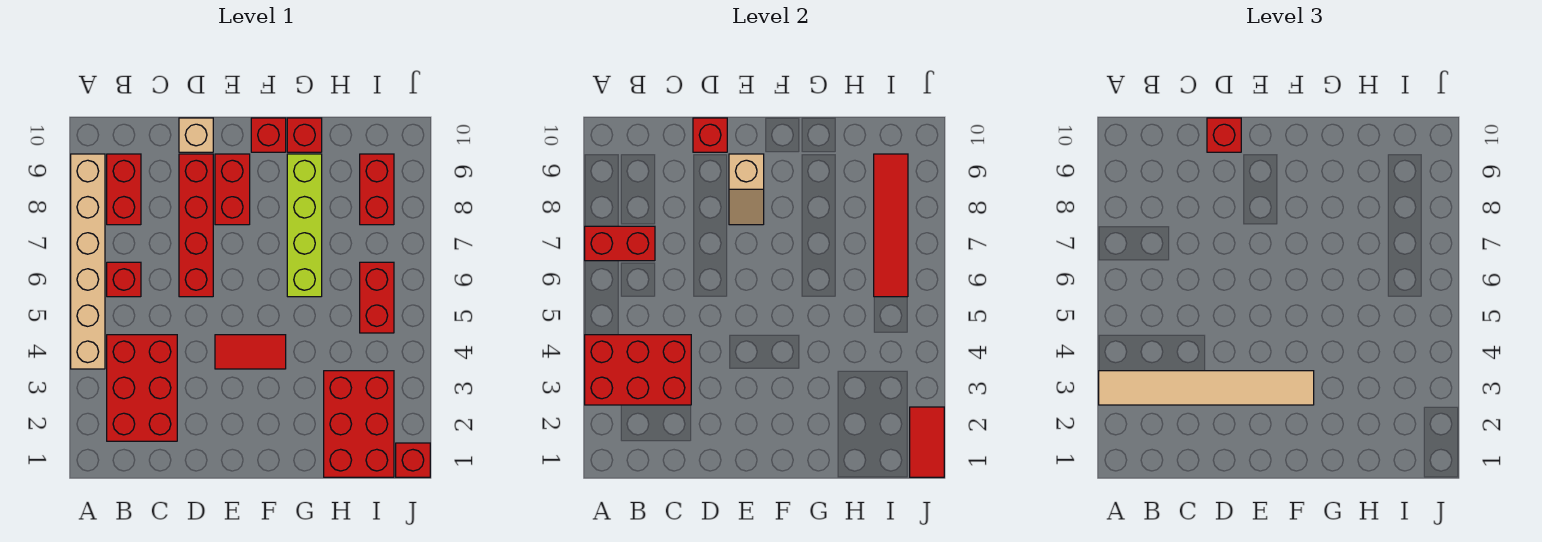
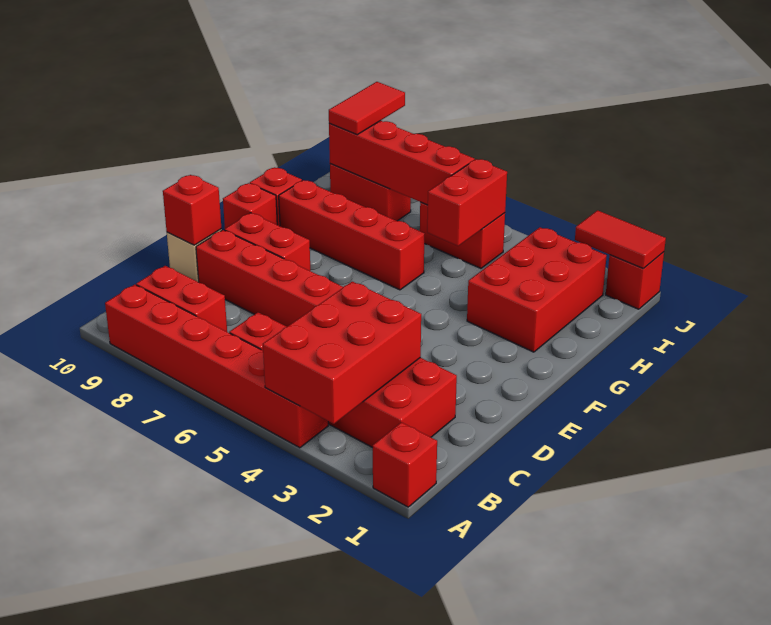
tan tile A3:F3 level 3 -> none
tan brick A4:A9 level 1 -> red brick A4:A9 level 1
red brick A7:B7 level 2 -> red brick H5:I5 level 2
red brick D10 level 3 -> red brick A1 level 1
red tile E4:F4 level 1 -> red tile I9:J9 level 3
tan slope E8:E9 level 2 top 9 -> none
lime brick G6:G9 level 1 -> red brick G6:G9 level 1
red brick H1:I3 level 1 -> red brick G2:I3 level 1
red tile I6:I9 level 2 -> red brick I6:I9 level 2

